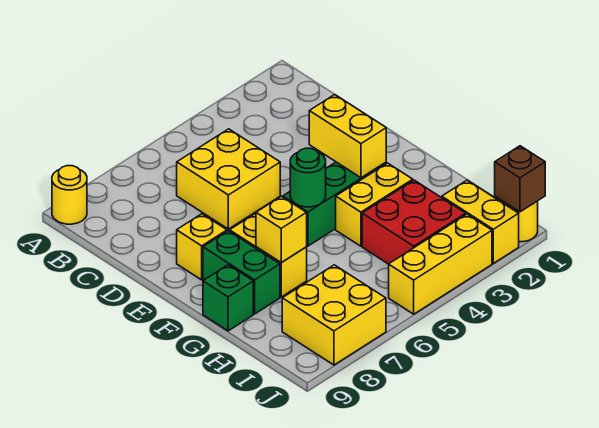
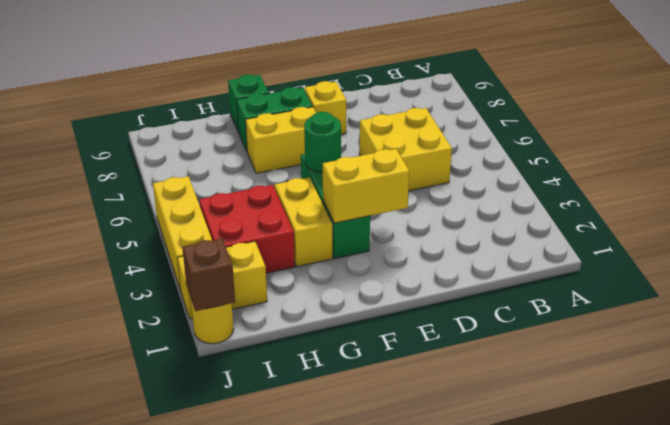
yellow round brick A9 level 1 -> none
yellow brick G7 level 2 -> none
yellow brick I7:J8 level 1 -> none

